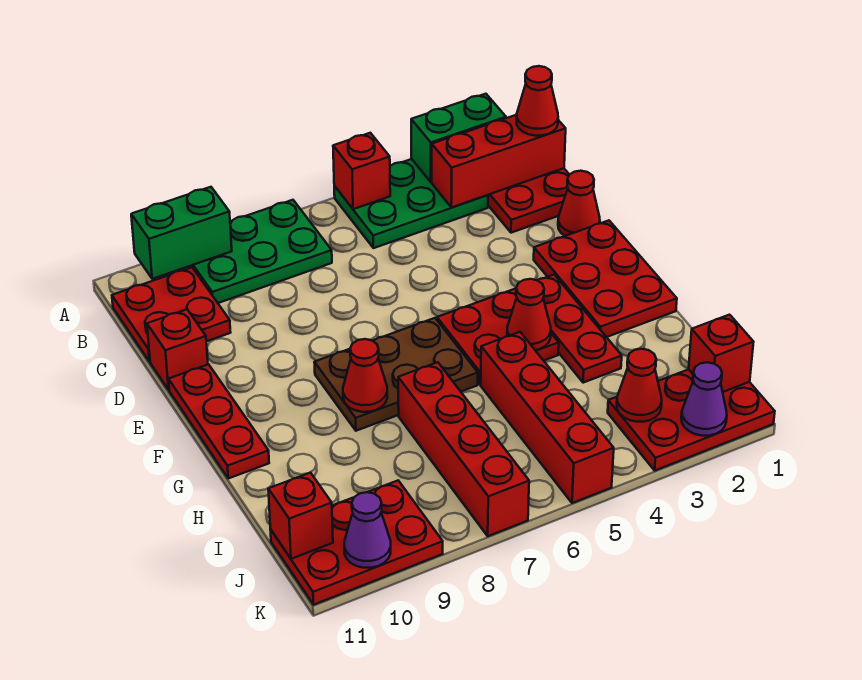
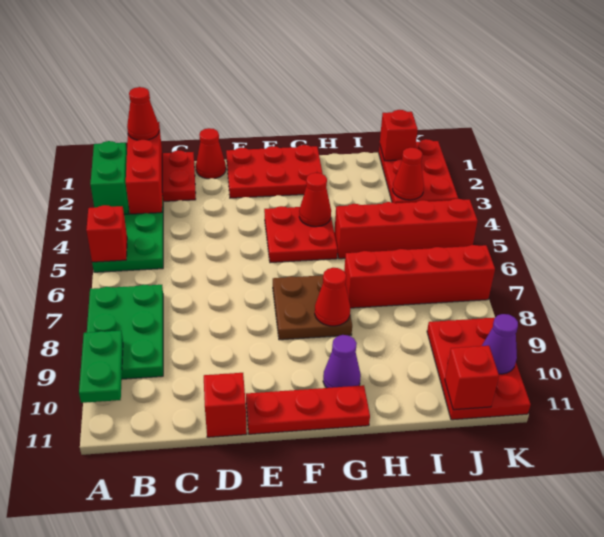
green brick A9:A10 level 2 -> green plate A9:A10 level 2
red plate B10:C11 level 1 -> none
red plate F3:H3 level 1 -> none
brown plate F6:G8 level 1 -> brown plate F7:G8 level 1
purple cone K2 level 2 -> purple cone G10 level 1

